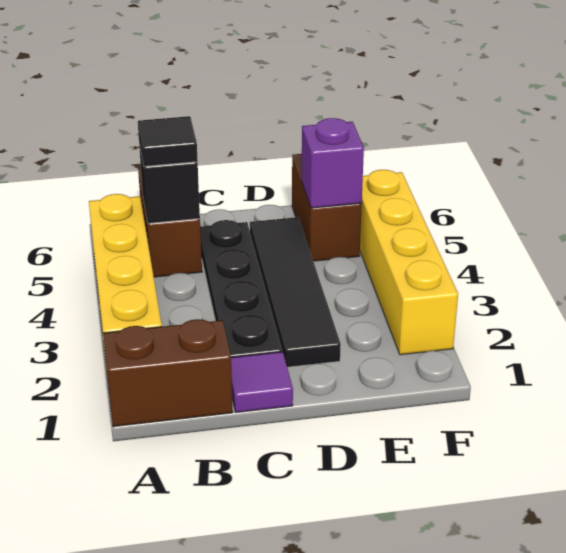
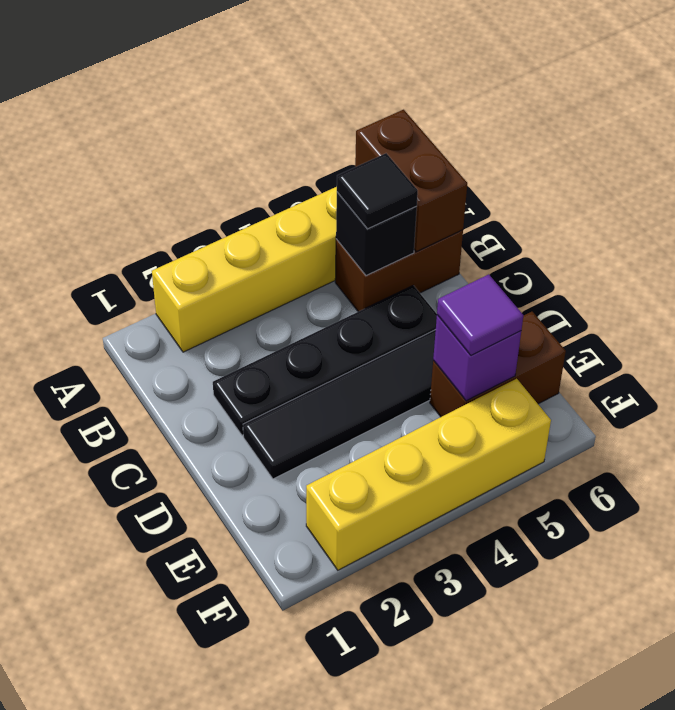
brown brick A1:B1 level 1 -> brown brick A6:B6 level 2
purple tile C1 level 1 -> purple tile E5 level 3

